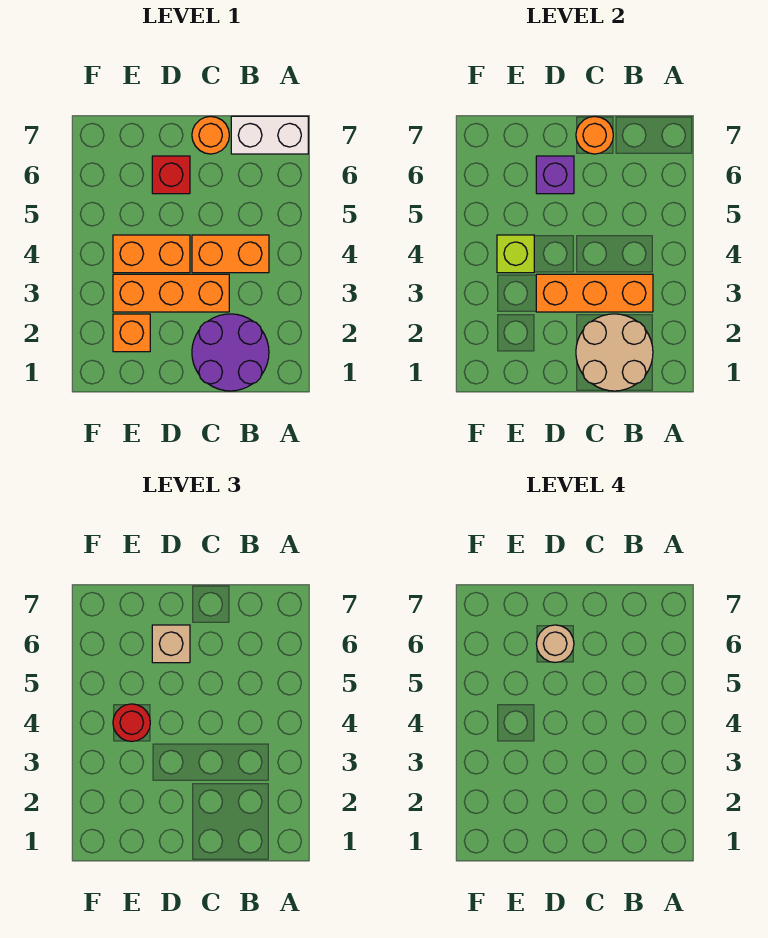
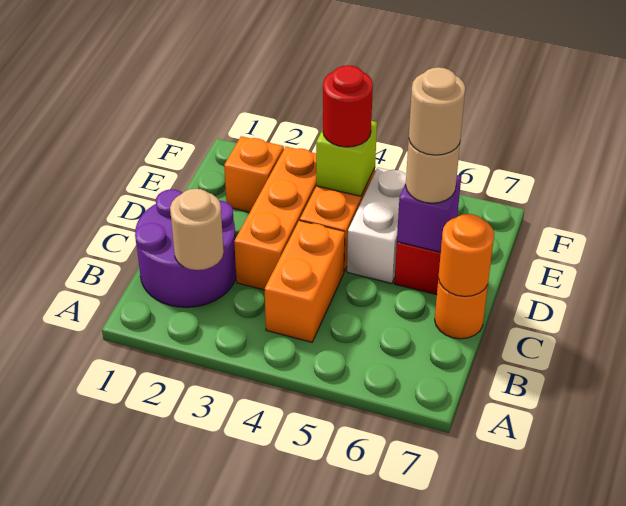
white brick A7:B7 level 1 -> white brick D5:E5 level 1
tan round brick B1:C2 level 2 -> tan round brick B2 level 2
orange brick B3:D3 level 2 -> none
tan brick D6 level 3 -> tan round brick D6 level 3

